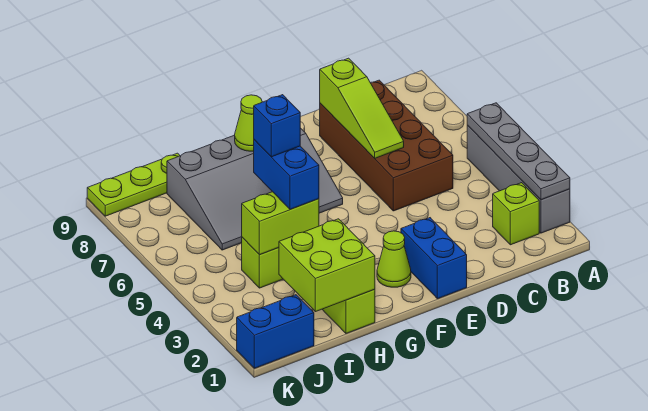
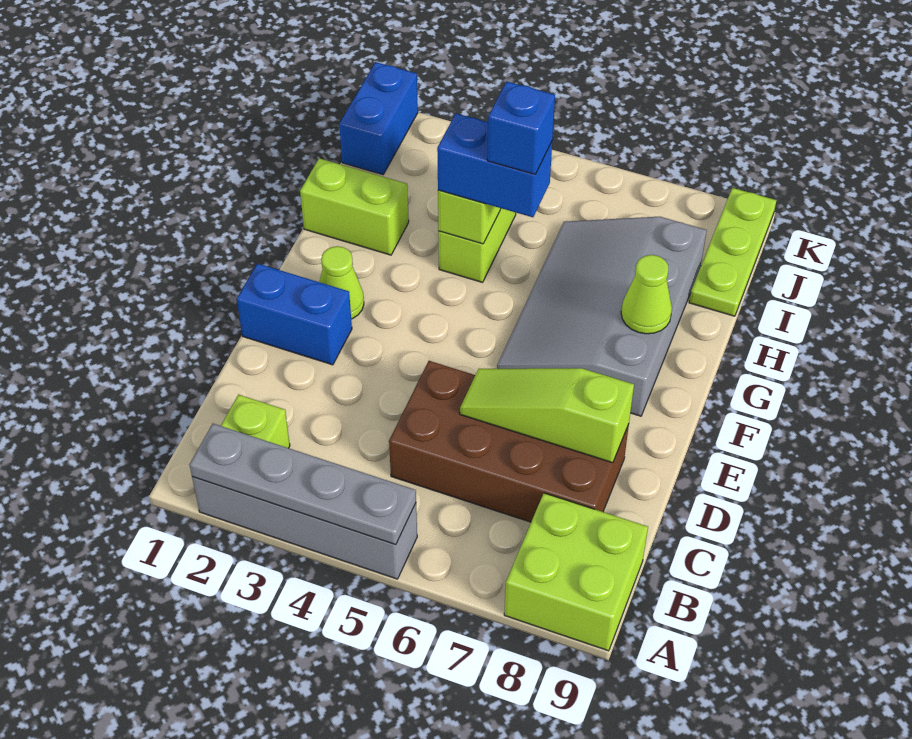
lime brick H1:I2 level 2 -> lime brick A8:B9 level 1

